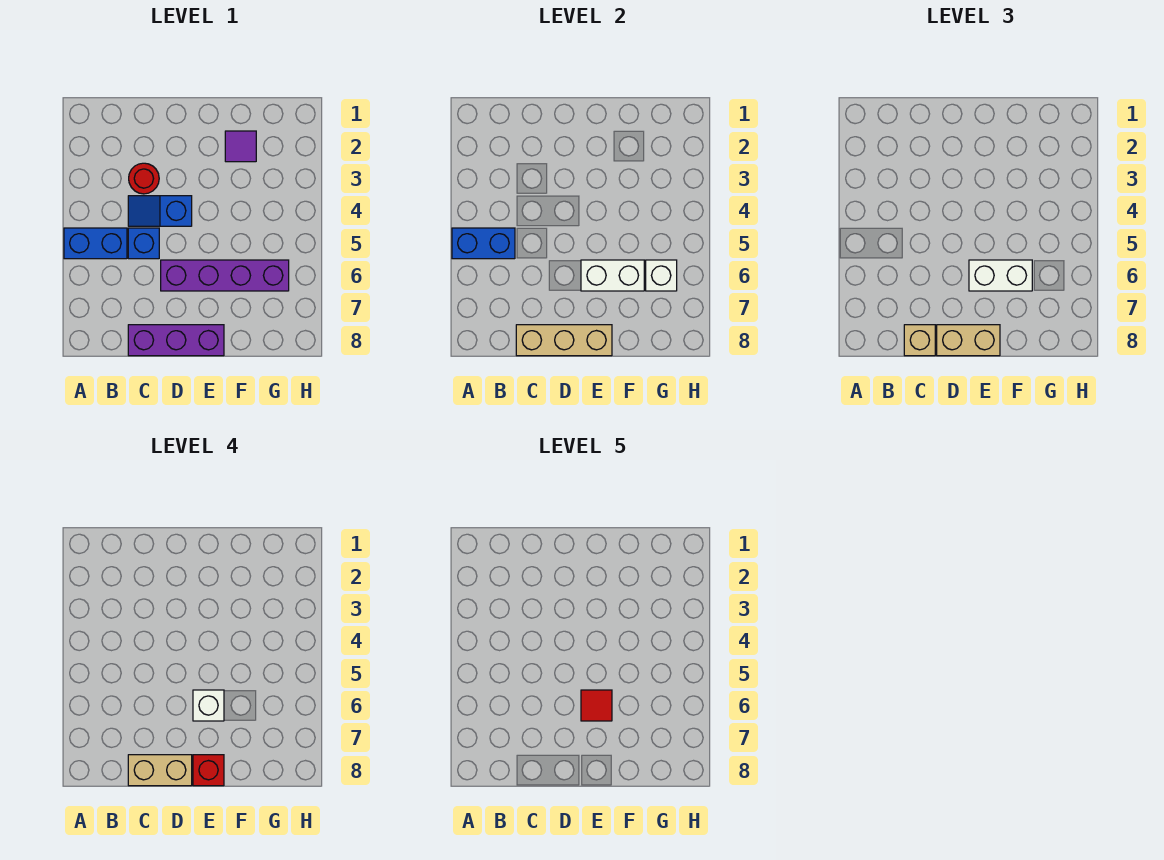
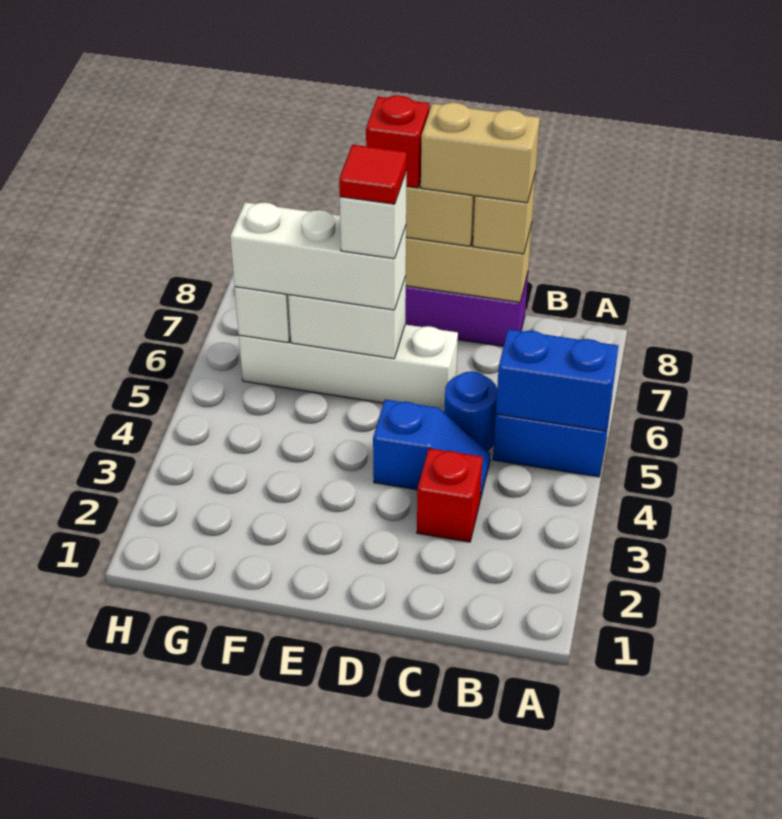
red round brick C3 level 1 -> red brick C3 level 1
blue brick C5 level 1 -> blue round brick C5 level 1
purple brick D6:G6 level 1 -> white brick D6:G6 level 1
white brick E6:F6 level 3 -> white brick E6:G6 level 3
purple tile F2 level 1 -> none

